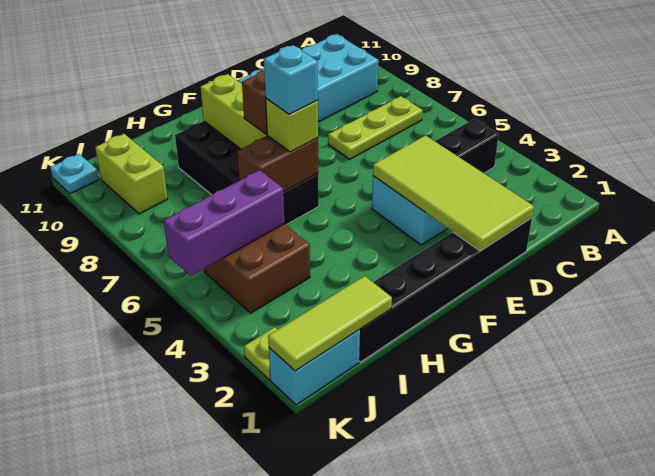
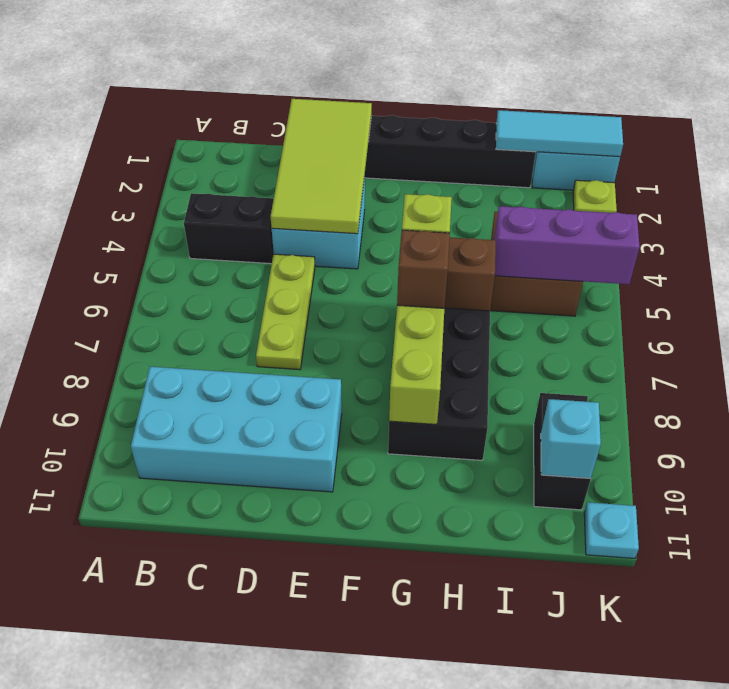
lime plate B7:D7 level 1 -> lime plate D5:D7 level 1
cyan brick G6 level 4 -> cyan brick J10 level 2
lime tile I1:K1 level 2 -> cyan tile I1:K1 level 2
lime brick J9:J10 level 1 -> black brick J9:J10 level 1

